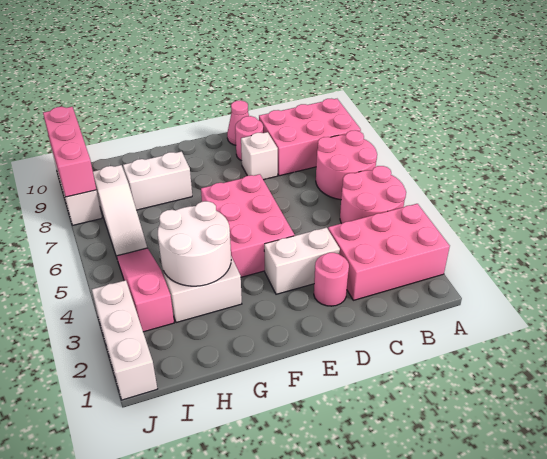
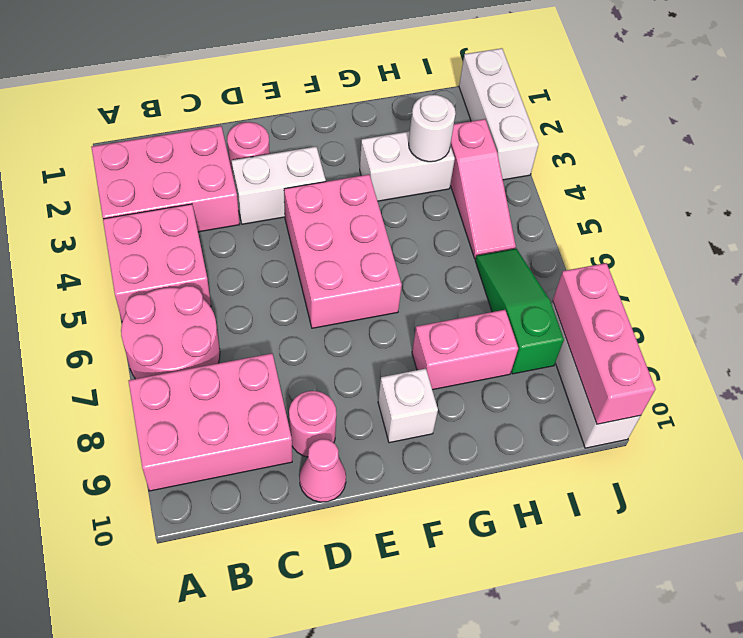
pink round brick A4:B5 level 1 -> pink brick A4:B5 level 1
white brick D8 level 1 -> white brick F9 level 1
white round brick G3:H4 level 2 -> white round brick H3 level 2
white brick G8:H8 level 1 -> pink brick G8:H8 level 1
white slope I6:I8 level 1 top 8 -> green slope I6:I8 level 1 top 8

